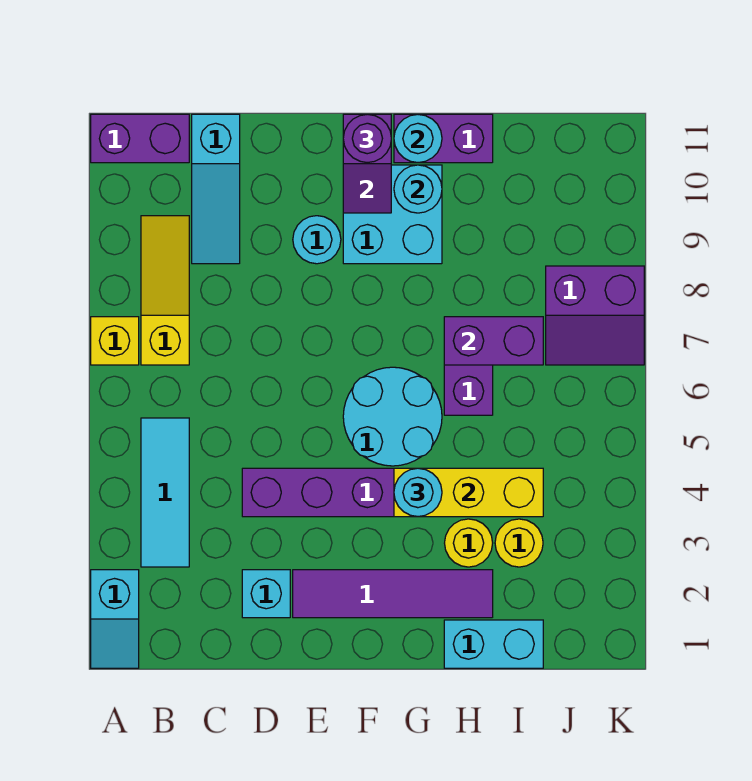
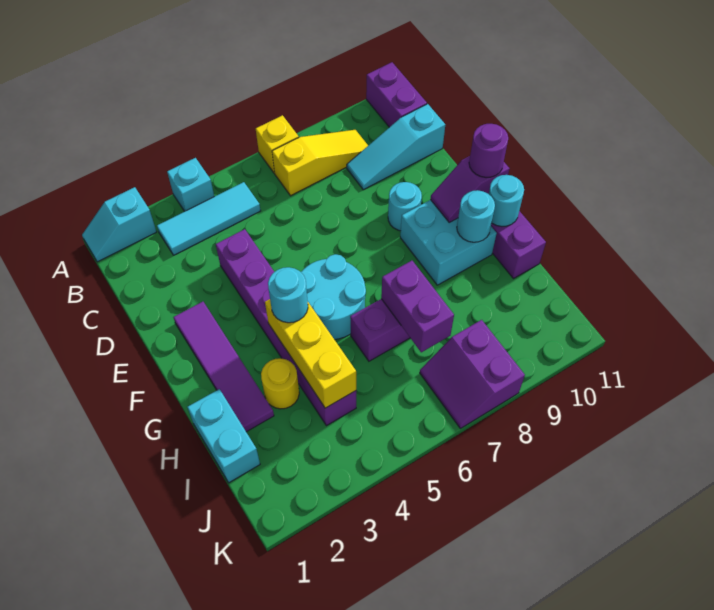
cyan brick D2 level 1 -> cyan brick A4 level 1
yellow round brick I3 level 1 -> none

